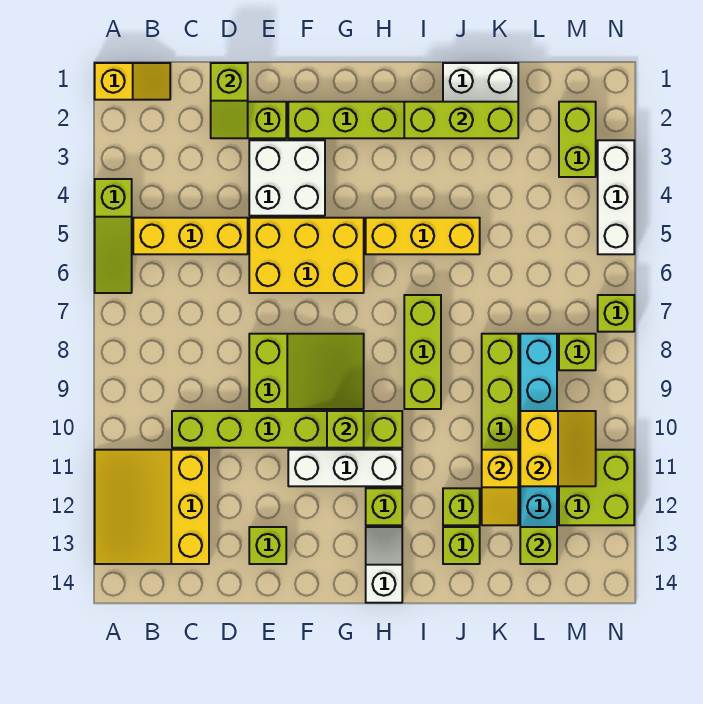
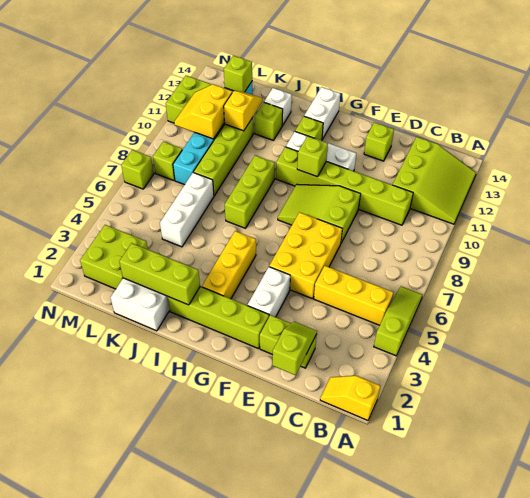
yellow slope A11:C13 level 1 top C -> lime slope A11:C13 level 1 top C
white brick E3:F4 level 1 -> white brick F3:F4 level 1
yellow brick E5:G6 level 1 -> yellow brick E5:F7 level 1
yellow brick H5:J5 level 1 -> yellow brick H3:H5 level 1
white slope H13:H14 level 1 top 14 -> white brick H13:H14 level 1
lime brick J13 level 1 -> white brick J13 level 1
lime brick M2:M3 level 1 -> lime brick L2:M3 level 1
white brick N3:N5 level 1 -> white brick K5:K7 level 1

